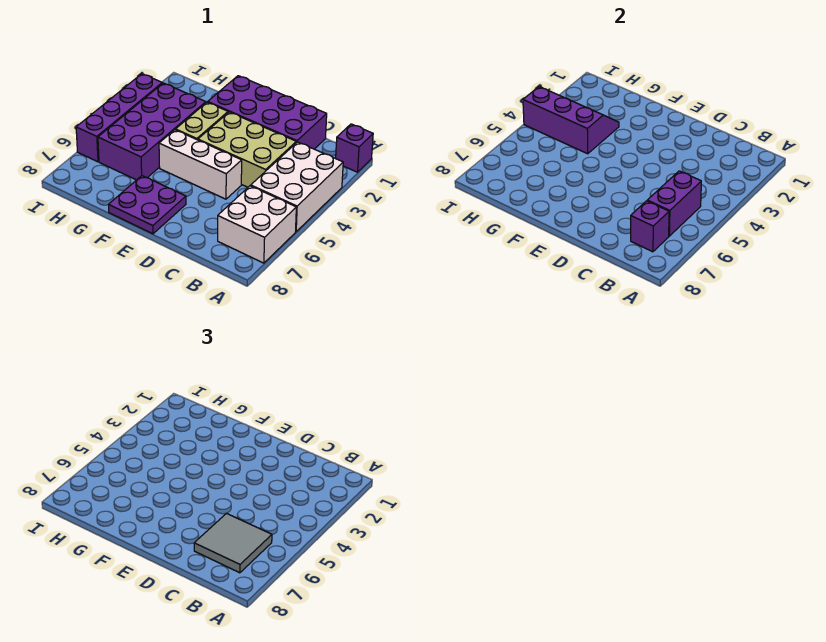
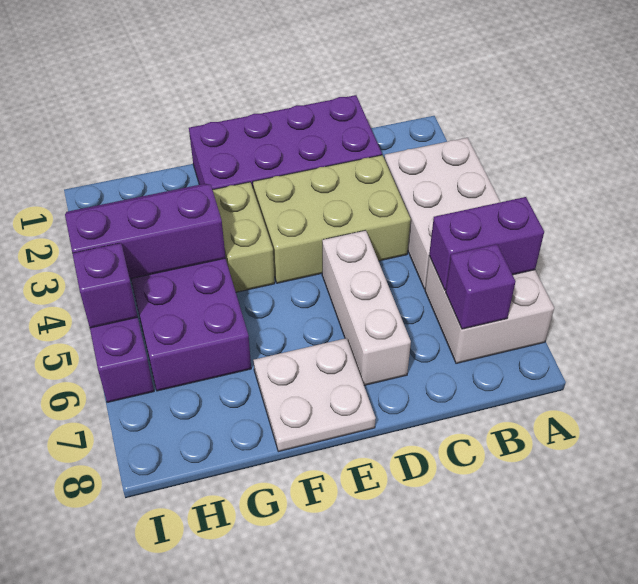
purple brick A1 level 1 -> purple brick I5 level 2
purple brick B5:B6 level 2 -> purple brick A6:B6 level 2
grey tile B6:C7 level 3 -> none
white brick D5:F5 level 1 -> white brick D5:D7 level 1
purple plate E7:F8 level 1 -> white plate E7:F8 level 1

